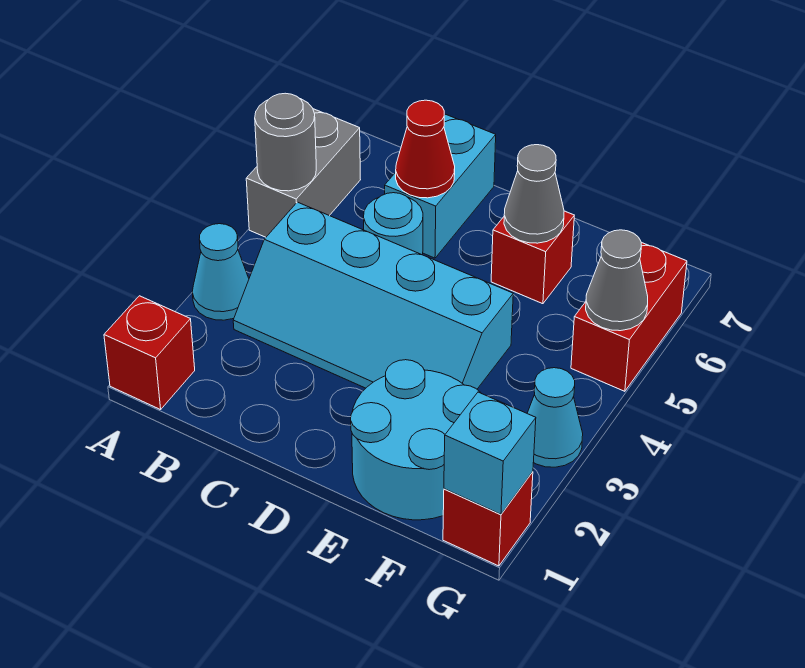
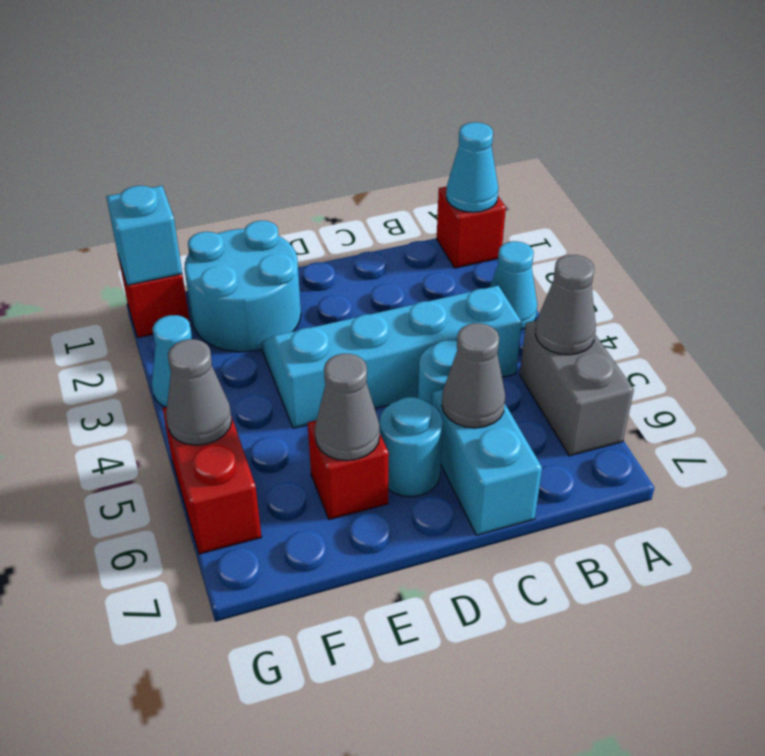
none -> cyan cone A1 level 2
grey round brick A5 level 2 -> grey cone A5 level 2
red cone C6 level 2 -> grey cone C6 level 2
none -> cyan round brick D6 level 1

